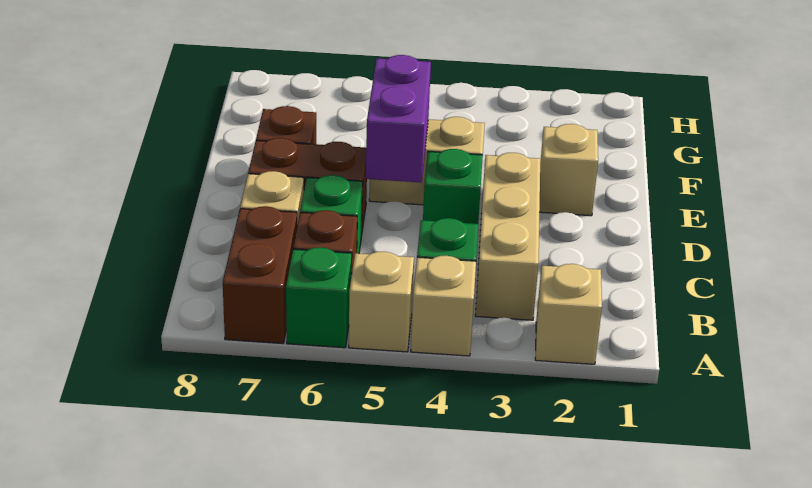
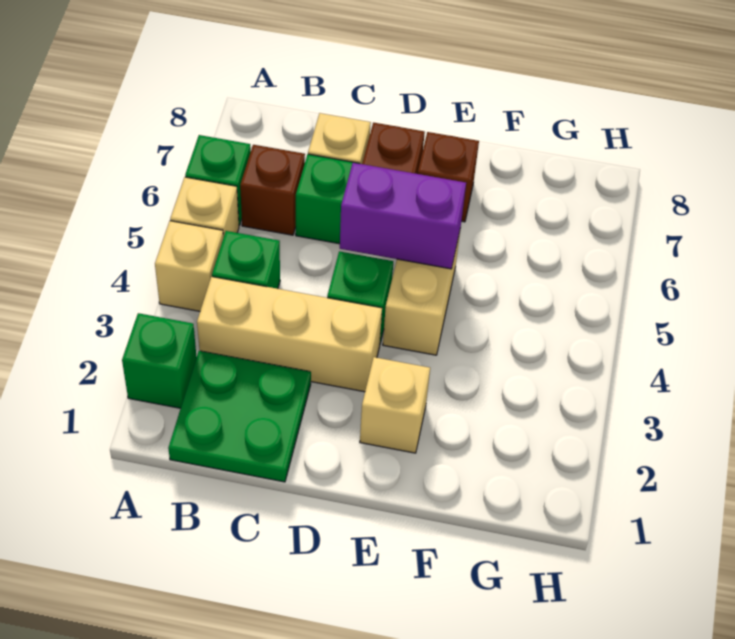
tan brick A2 level 1 -> green brick A2 level 1
brown brick A7:B7 level 1 -> none
none -> green plate B1:C2 level 1

